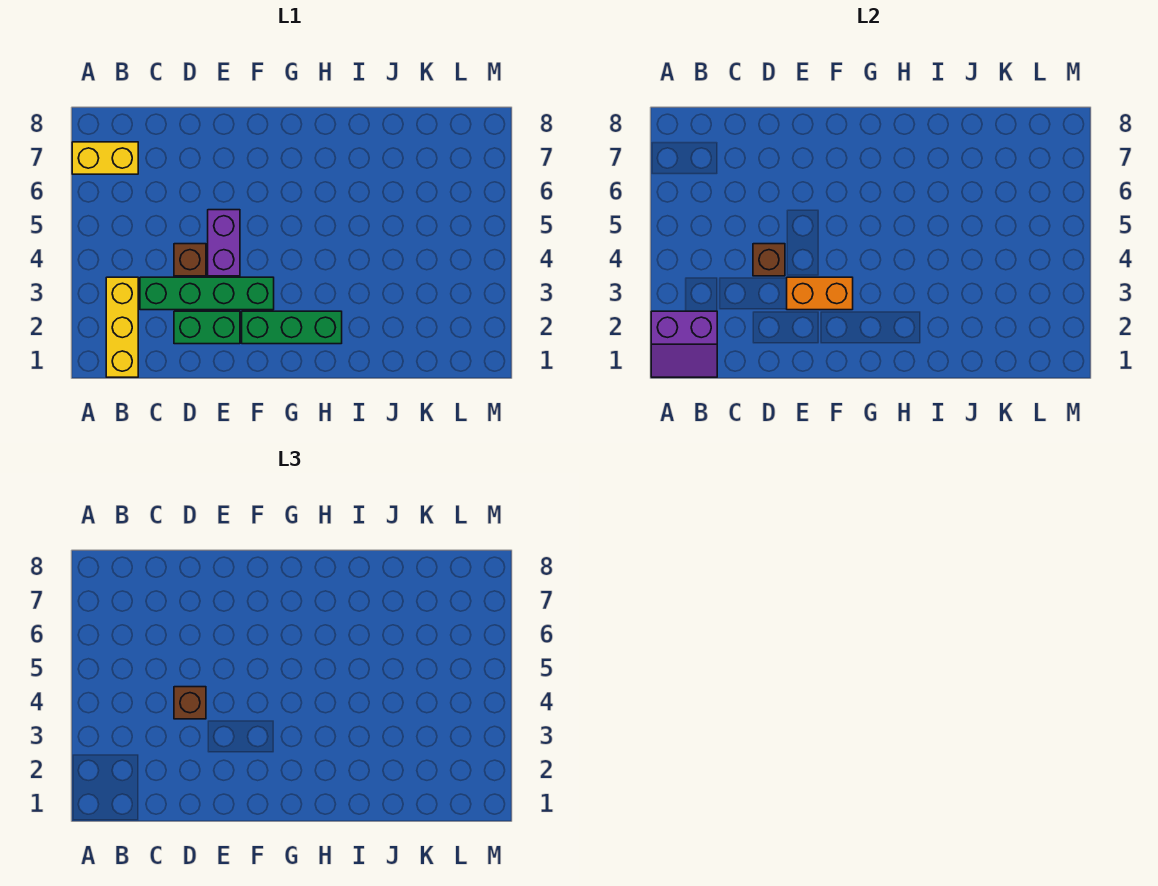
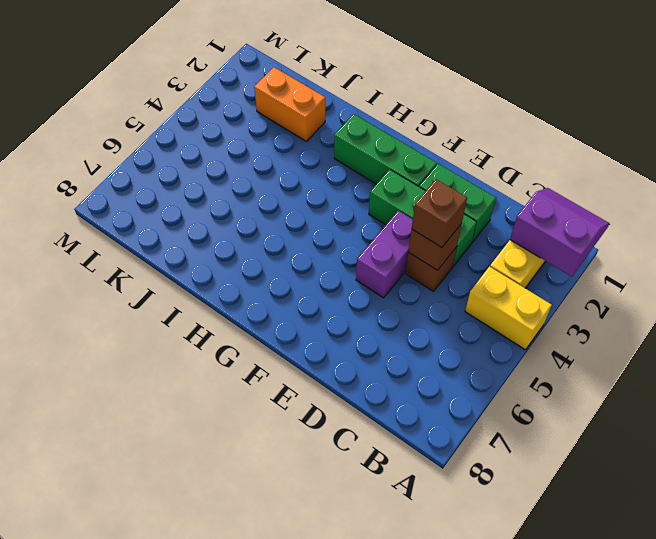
yellow brick A7:B7 level 1 -> yellow brick A4:B4 level 1
green brick C3:F3 level 1 -> green brick D3:F3 level 1
orange brick E3:F3 level 2 -> orange brick J2:K2 level 1

